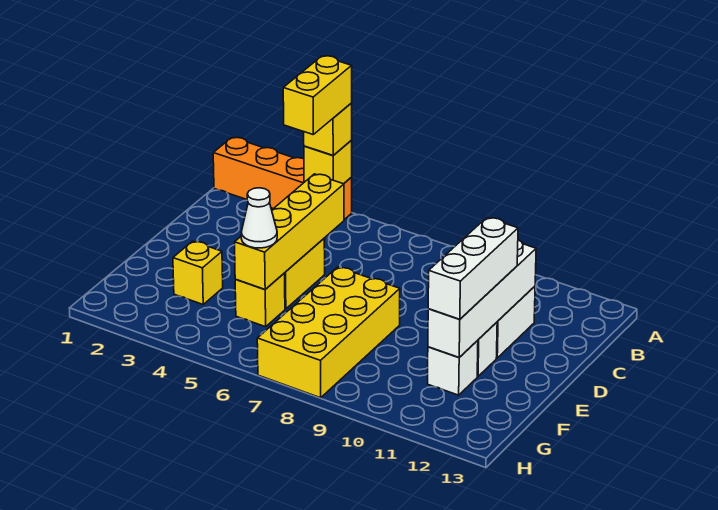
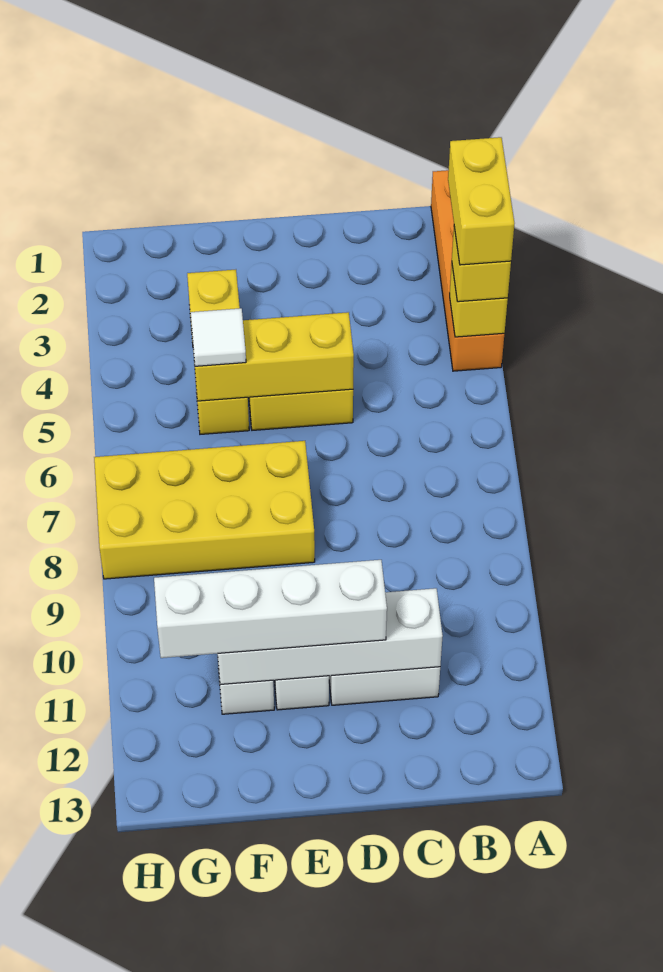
yellow brick A4:B4 level 4 -> yellow brick A3:A4 level 4
yellow brick C5:F5 level 2 -> yellow brick D5:F5 level 2
white brick D11:F11 level 3 -> white brick D11:G11 level 3
white cone F5 level 3 -> white tile F5 level 3

